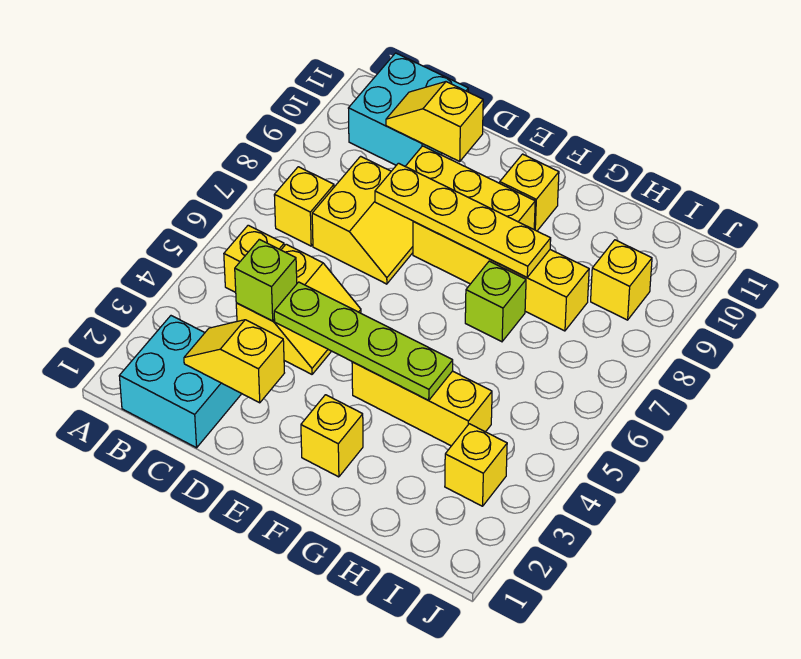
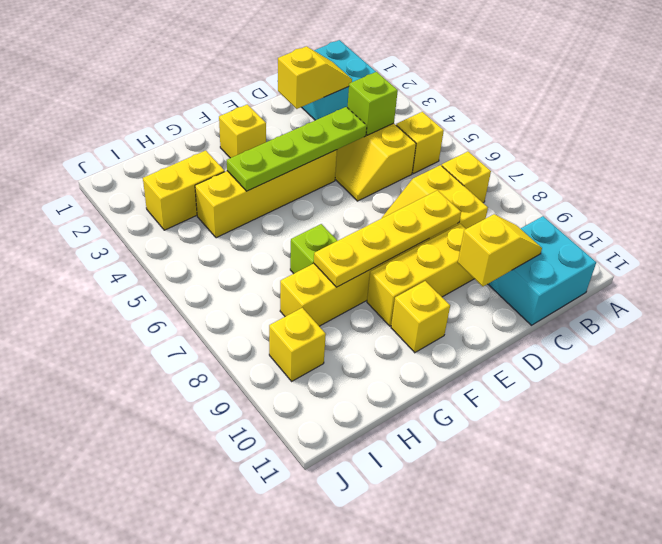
yellow brick F4:H4 level 1 -> yellow brick E4:H4 level 1
yellow brick I3 level 1 -> yellow brick H3:I3 level 1

